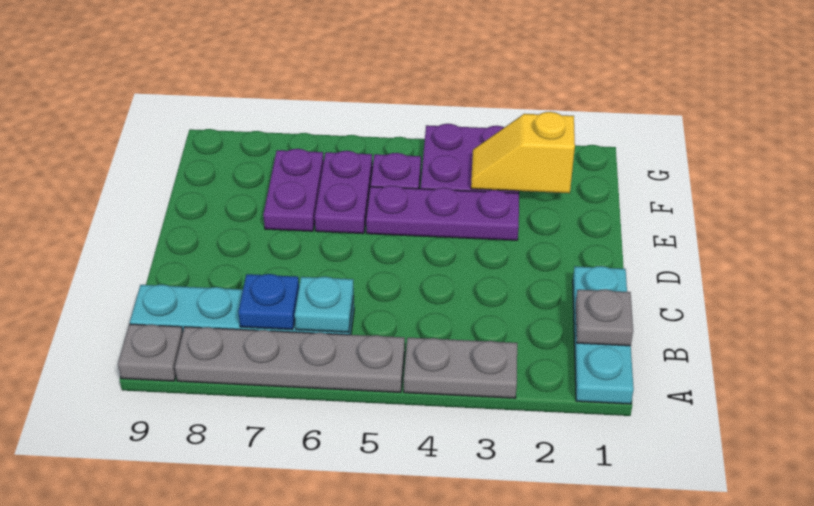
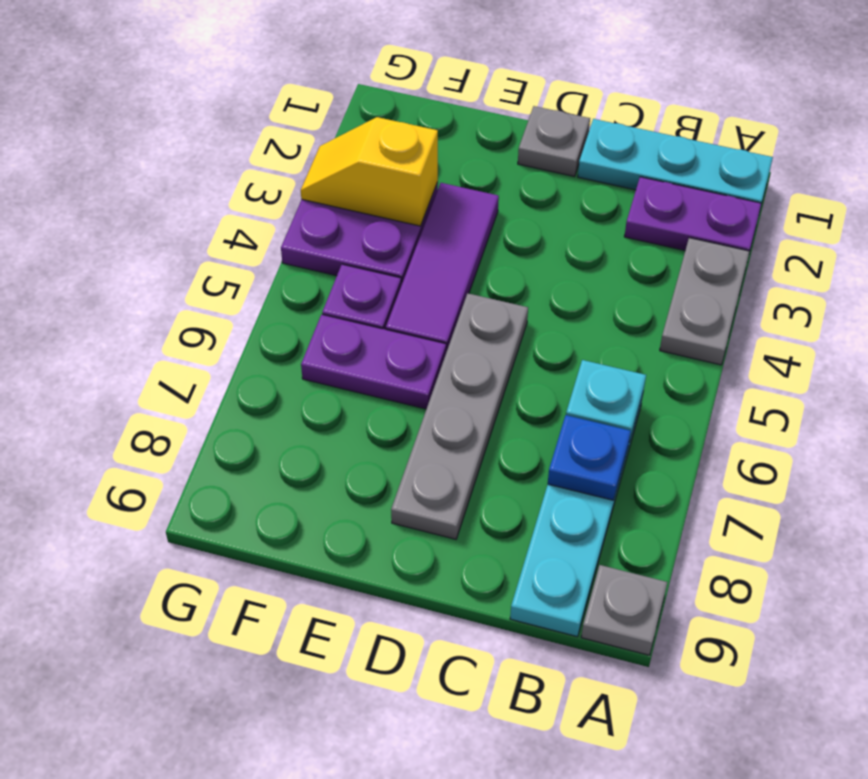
grey plate A5:A8 level 1 -> grey plate D5:D8 level 1
grey plate B1 level 2 -> grey plate D1 level 1
purple plate E3:E5 level 1 -> purple tile E3:E5 level 1
purple plate E7:F7 level 1 -> purple plate A2:B2 level 1
yellow slope F2:F3 level 2 top 2 -> yellow slope F3:G3 level 2 top F

